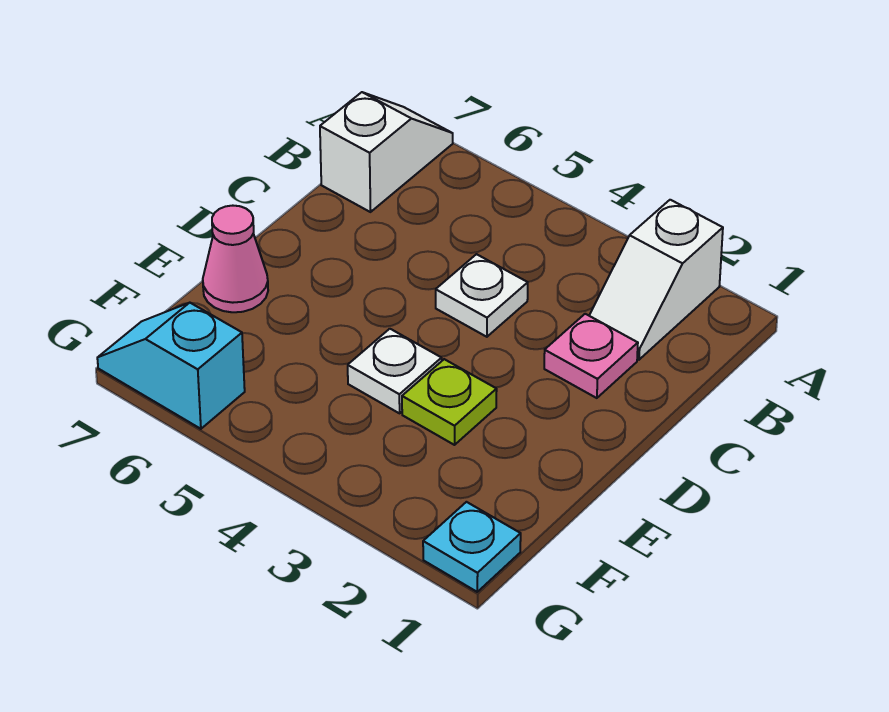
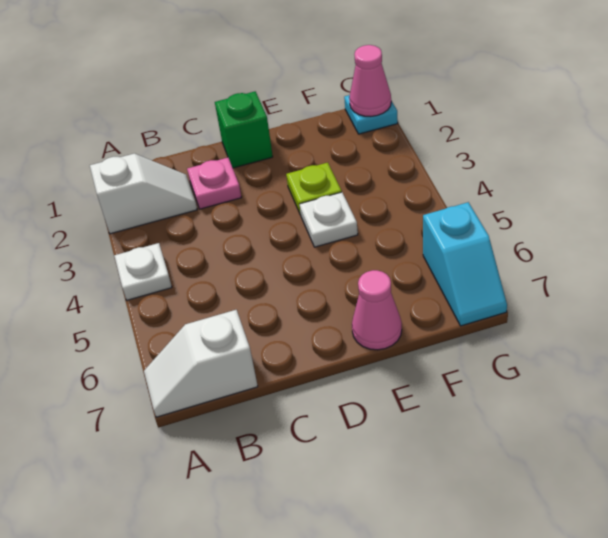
white plate C4 level 1 -> white plate A4 level 1
none -> green brick D1 level 1
none -> pink cone G1 level 2

